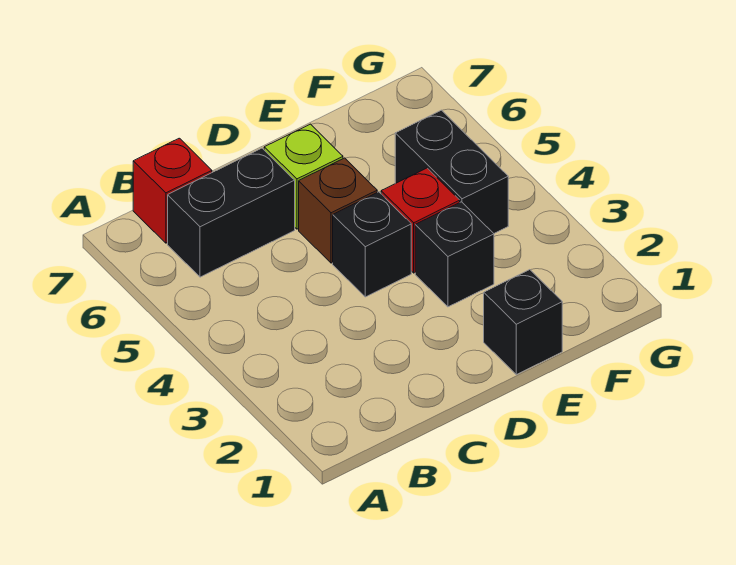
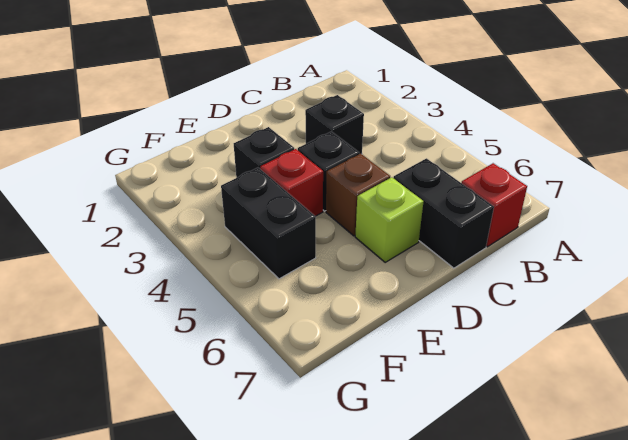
black brick B6:C6 level 1 -> black brick C6:C7 level 1
black brick E1 level 1 -> black brick C3 level 1

